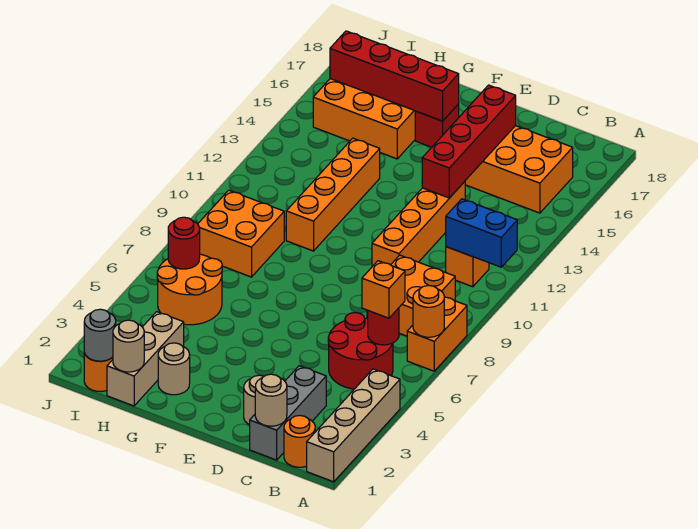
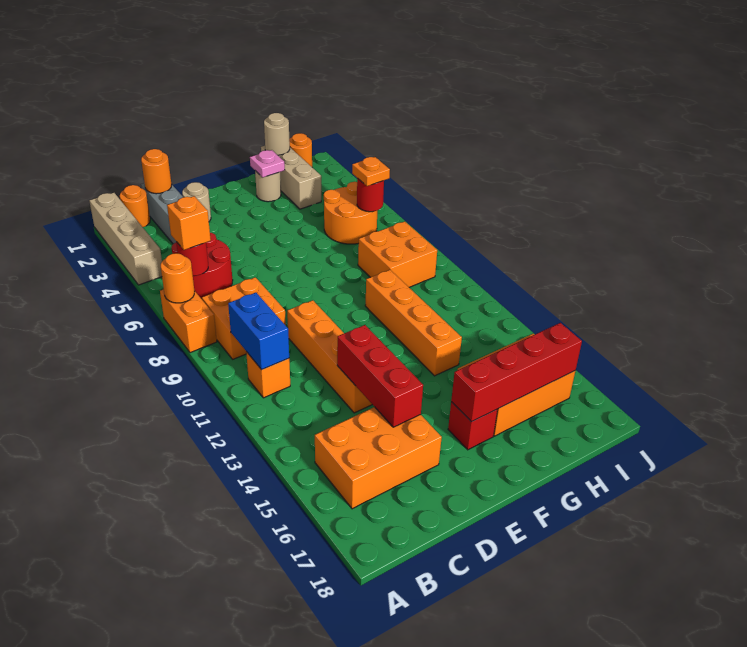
blue brick A11:B11 level 2 -> blue brick B10:B11 level 2
tan round brick C1 level 2 -> orange round brick C1 level 2
red brick D13:D16 level 2 -> red brick D13:D15 level 2
none -> pink plate G2 level 2
grey round brick I1 level 2 -> none
none -> orange plate I6 level 3

